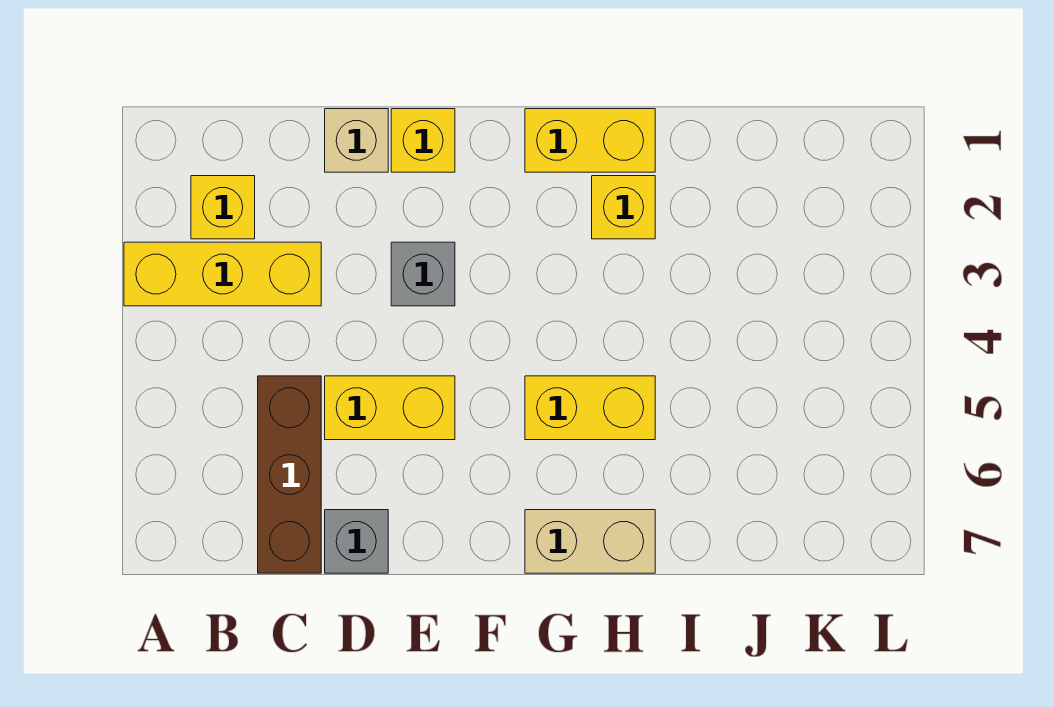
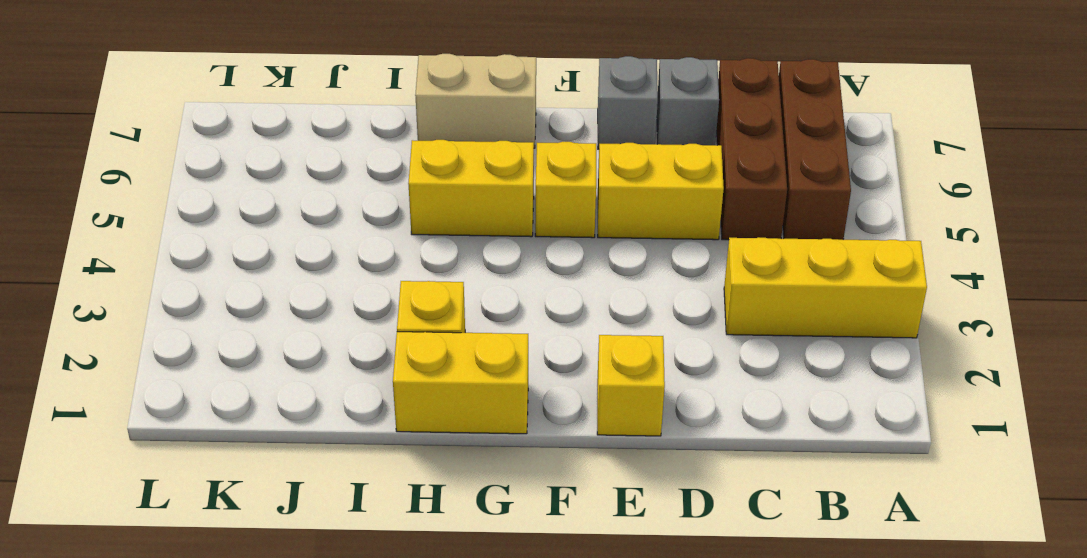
yellow brick B2 level 1 -> yellow brick F5 level 1
none -> brown brick B5:B7 level 1
tan brick D1 level 1 -> none
grey brick E3 level 1 -> grey brick E7 level 1

